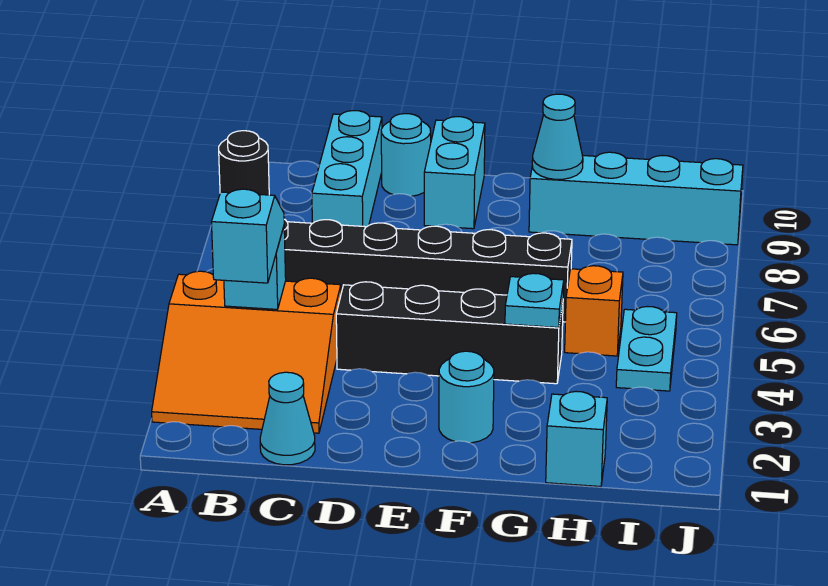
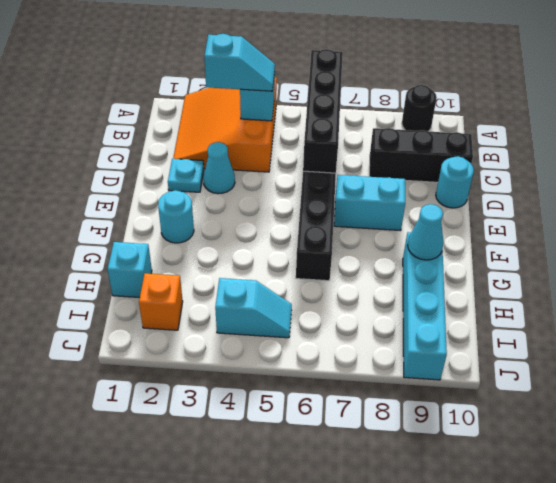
cyan cone C1 level 1 -> cyan cone D3 level 1
cyan brick C8:C10 level 1 -> black brick C8:C10 level 1
black brick D4:G4 level 1 -> black brick A6:D6 level 2
cyan brick E9:E10 level 1 -> cyan brick E7:E8 level 1
cyan plate G4 level 2 -> cyan plate D2 level 1
orange brick H5 level 1 -> orange brick I2 level 1
cyan plate I4:I5 level 1 -> cyan slope I4:I5 level 1 top 4

